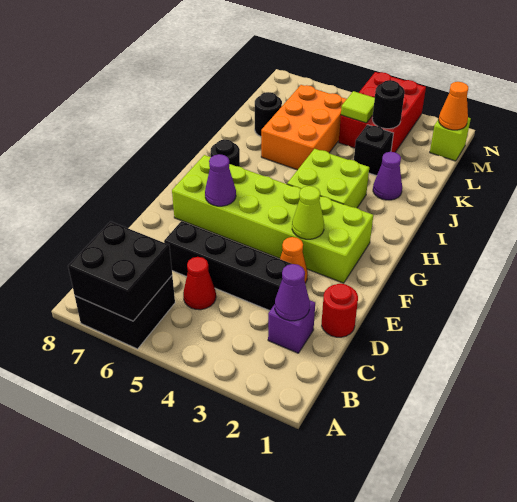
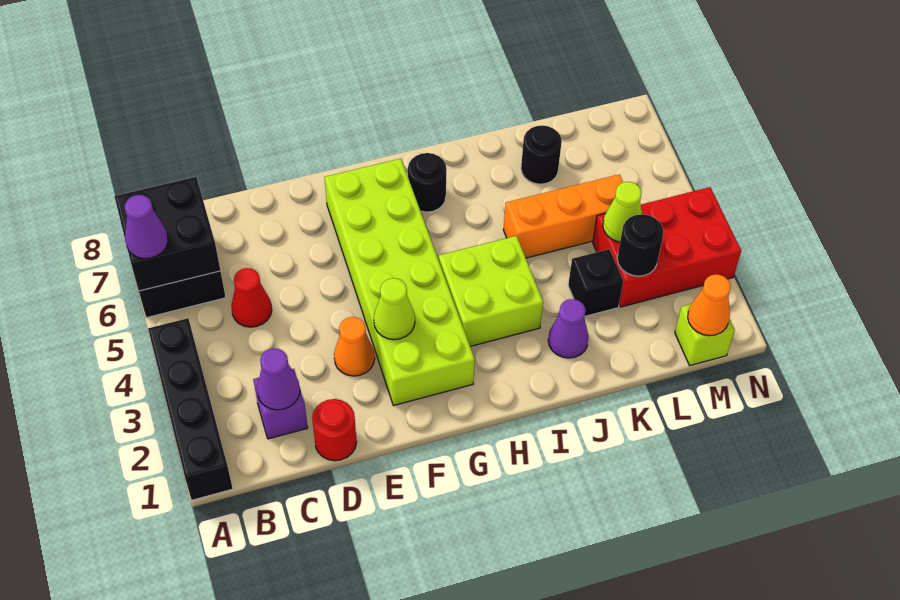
black brick D3:D6 level 1 -> black brick A1:A4 level 1
purple cone F6 level 2 -> purple cone A6 level 3
orange brick J5:L6 level 1 -> orange brick J5:L5 level 1
lime tile L4 level 2 -> lime cone L4 level 2

